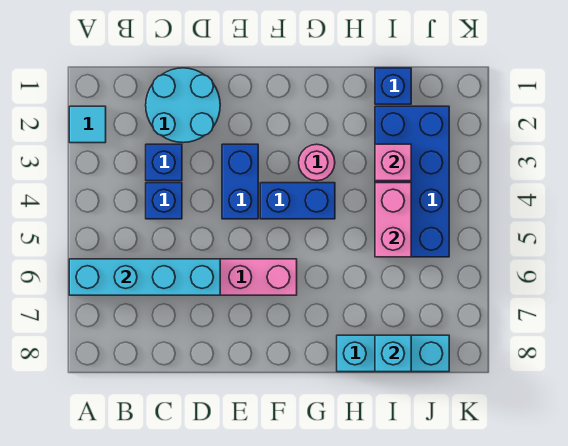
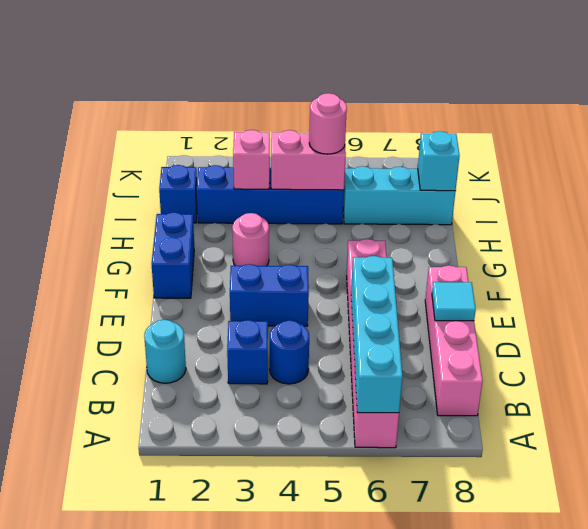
cyan tile A2 level 1 -> cyan tile D8 level 2
none -> pink brick B8:E8 level 1
cyan round brick C1:D2 level 1 -> cyan round brick C1 level 1
blue brick C4 level 1 -> blue round brick C4 level 1
blue brick F4:G4 level 1 -> blue brick F1:G1 level 1
cyan brick H8:J8 level 1 -> cyan brick I6:I8 level 1
blue brick I2:J5 level 1 -> blue brick I2:I5 level 1
none -> pink round brick I5 level 3

